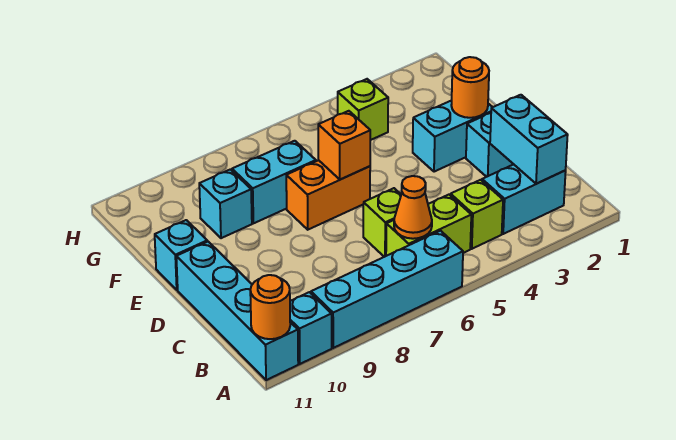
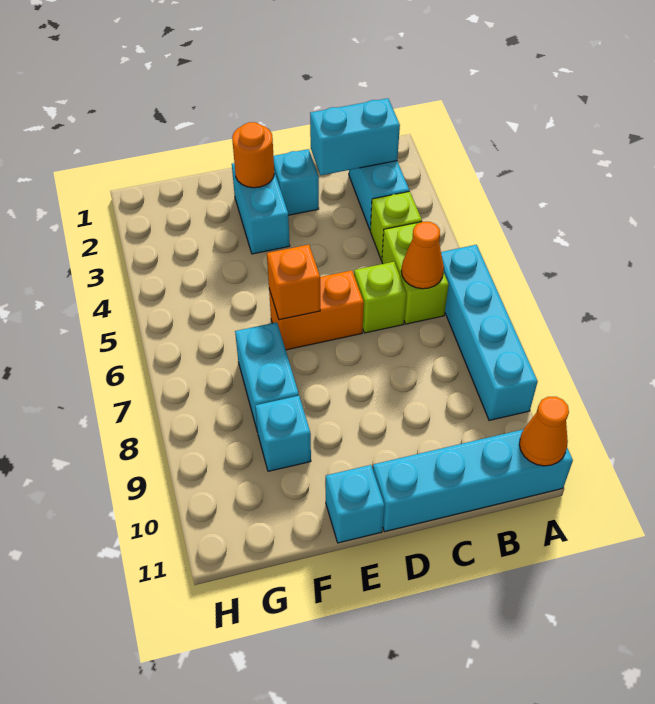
cyan brick A10 level 1 -> none
orange round brick A11 level 2 -> orange cone A11 level 2
orange brick E6:E7 level 1 -> orange brick D6:E6 level 1
lime brick G4 level 1 -> none

